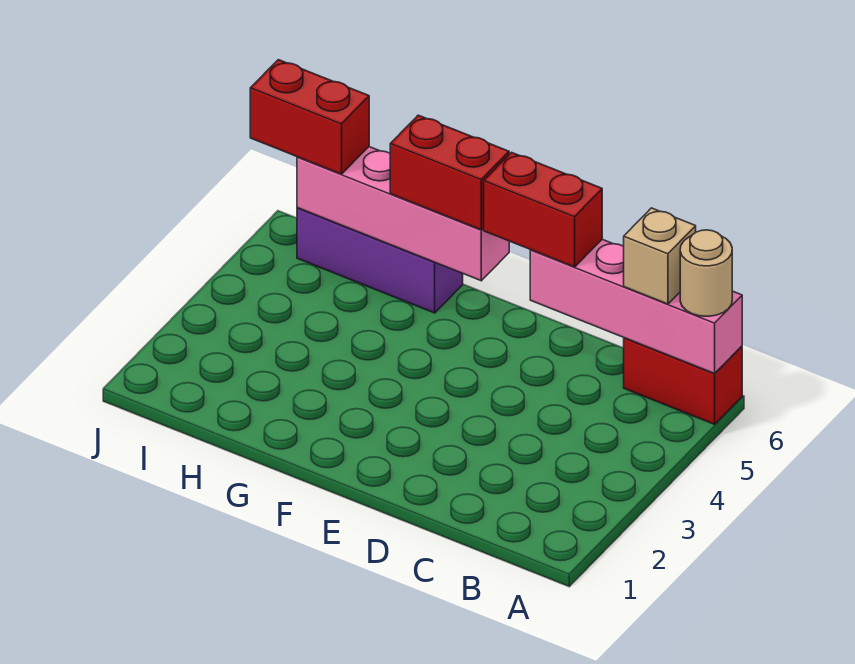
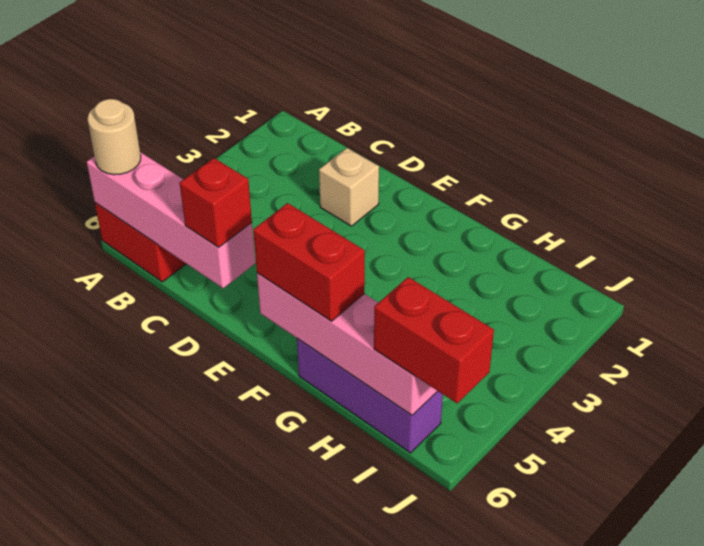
tan brick B6 level 3 -> tan brick D2 level 1
red brick D6:E6 level 3 -> red brick D6 level 3

